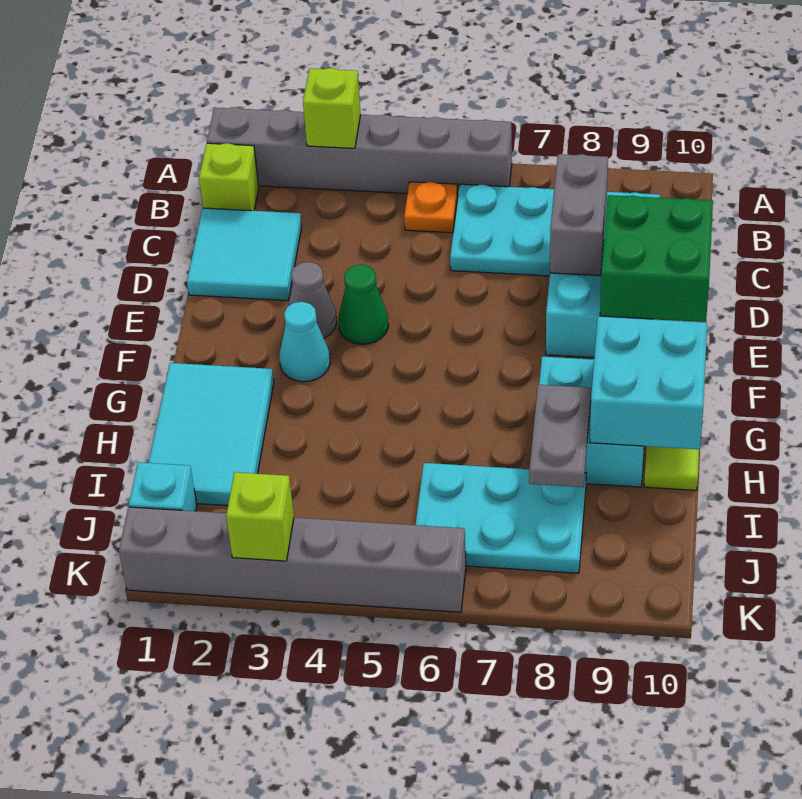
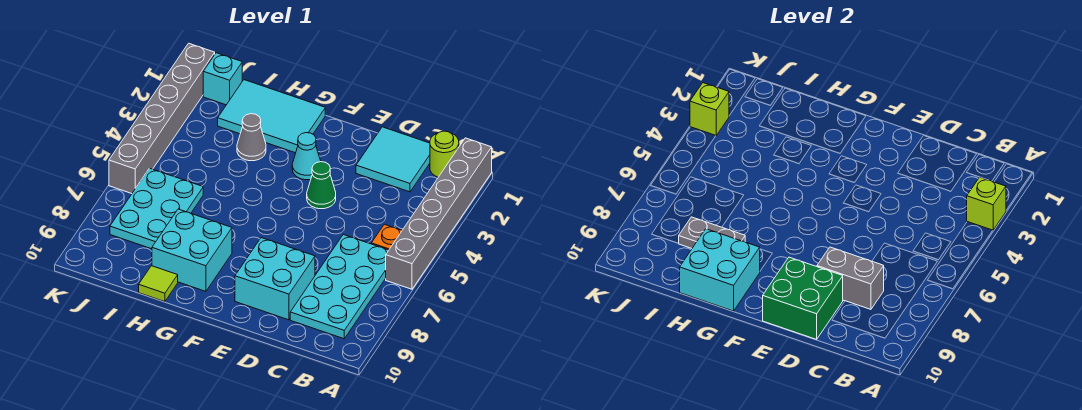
lime brick B1 level 1 -> lime round brick B1 level 1
grey cone E3 level 1 -> grey cone H3 level 1

